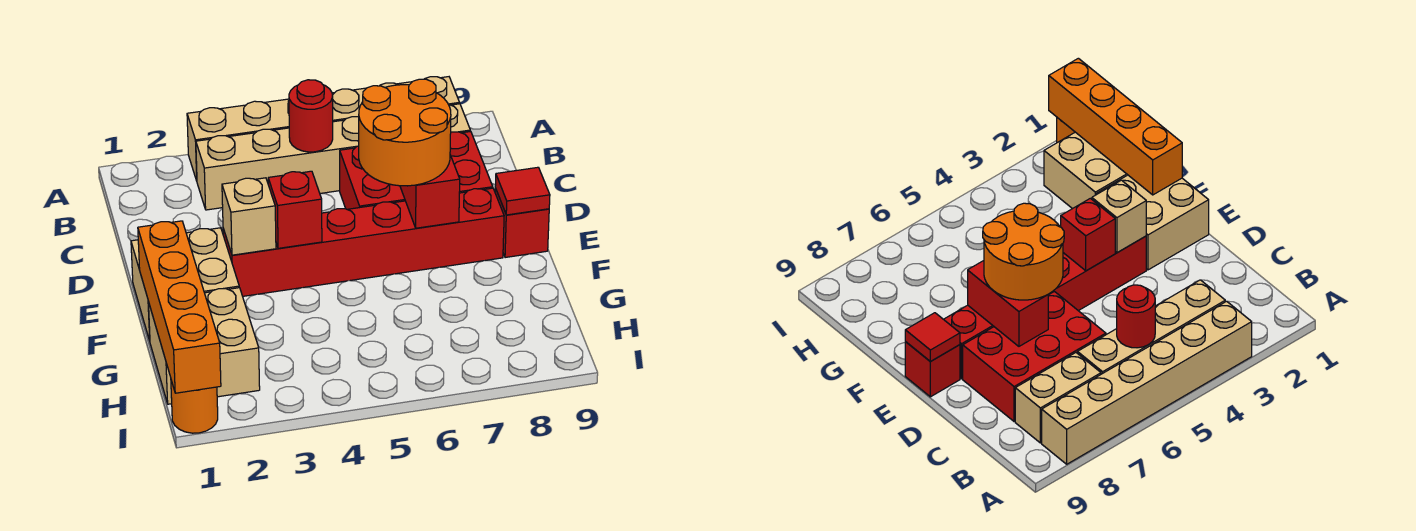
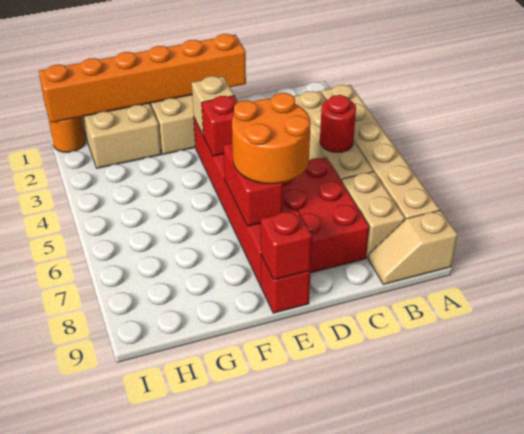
none -> tan slope A9:B9 level 1 top A
red brick D7:E7 level 2 -> red brick E6:E7 level 2
red tile E9 level 2 -> red brick E9 level 2
orange brick F1:I1 level 2 -> orange brick D1:I1 level 2

